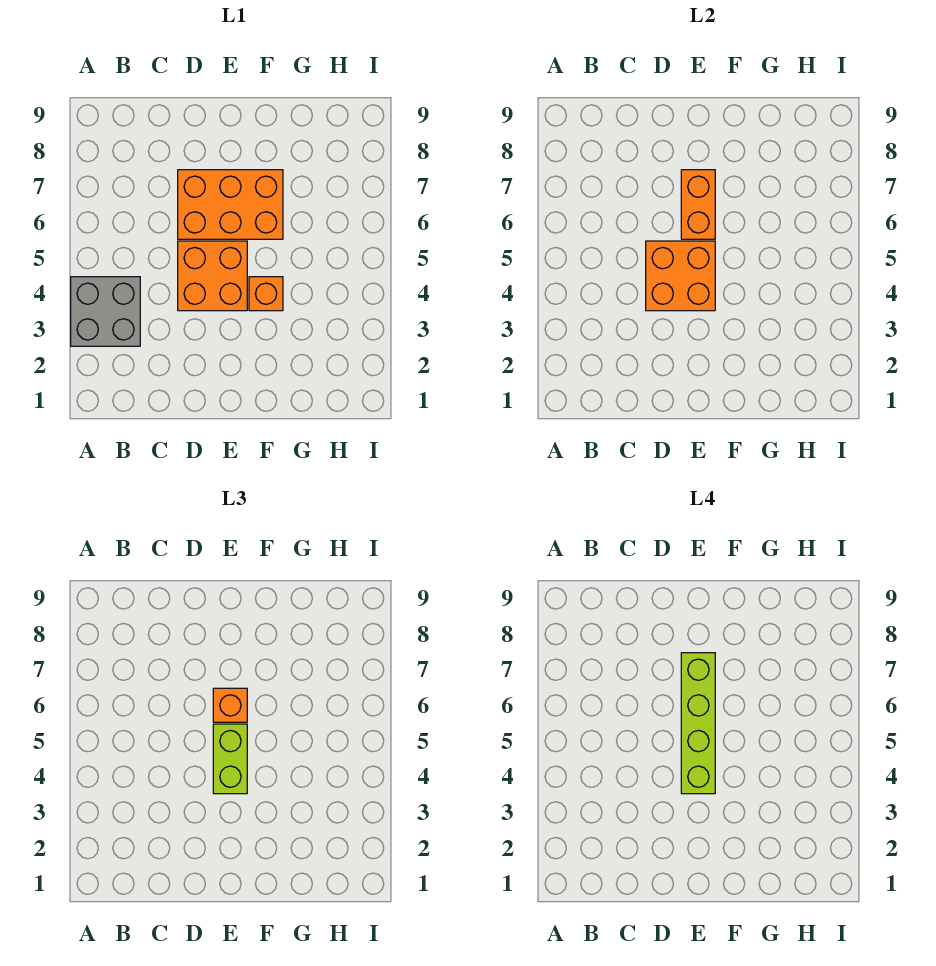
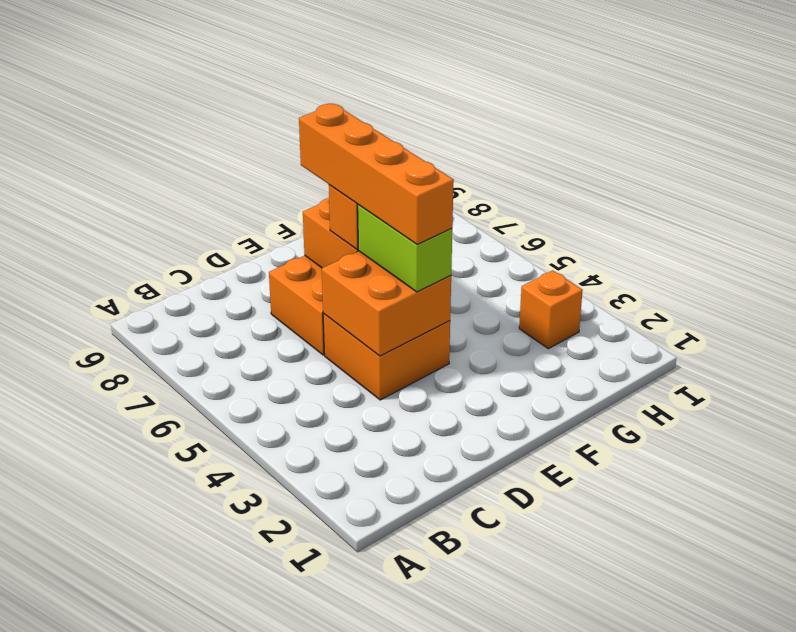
grey brick A3:B4 level 1 -> none
lime brick E4:E7 level 4 -> orange brick E4:E7 level 4
orange brick F4 level 1 -> orange brick H3 level 1

